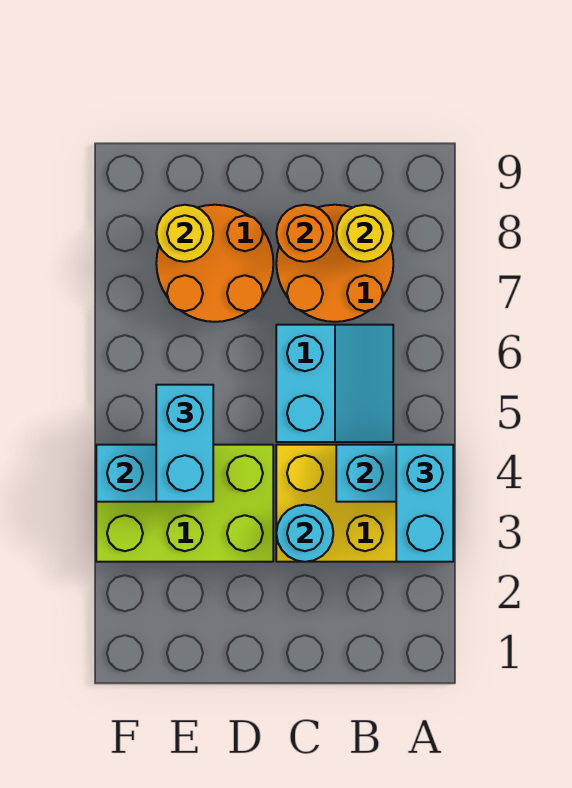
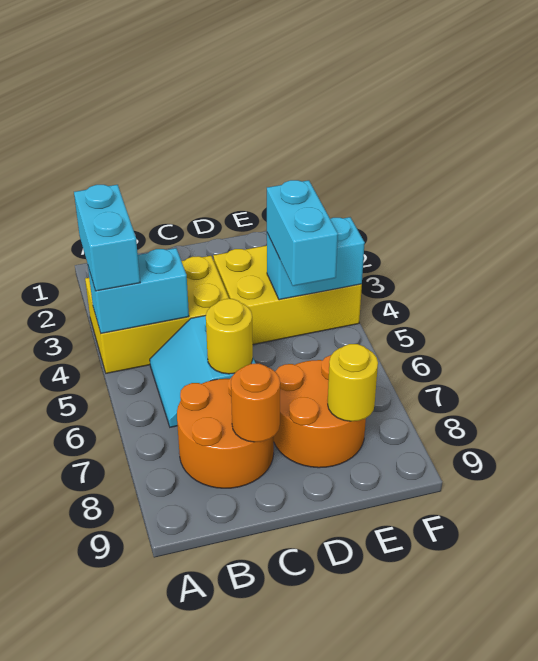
yellow round brick B8 level 2 -> yellow round brick C6 level 2
cyan round brick C3 level 2 -> none
lime brick D3:F4 level 1 -> yellow brick D3:F4 level 1

